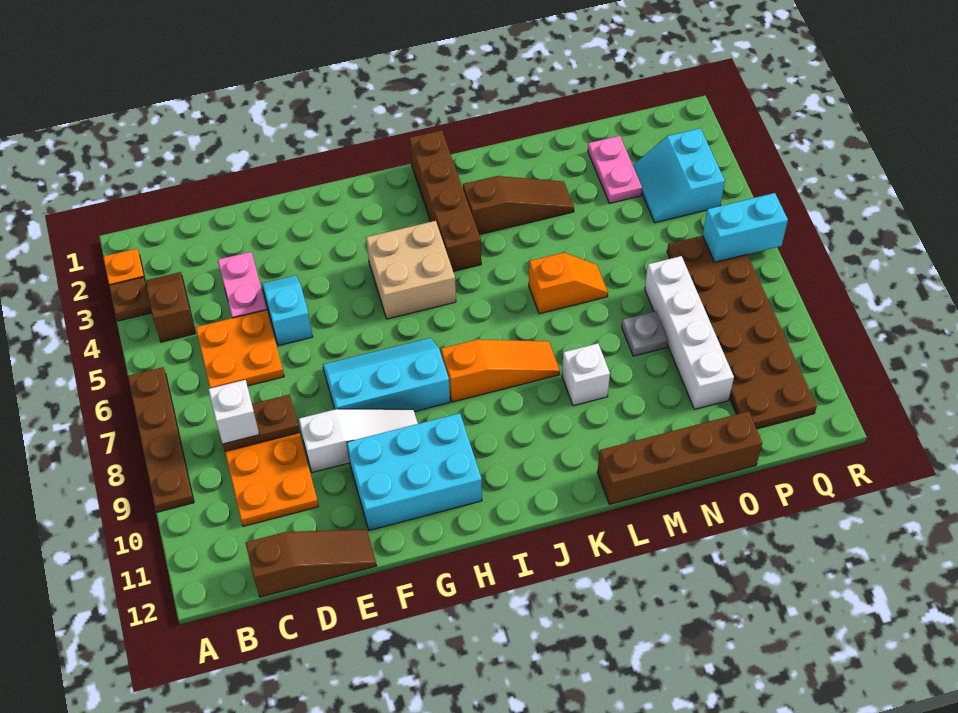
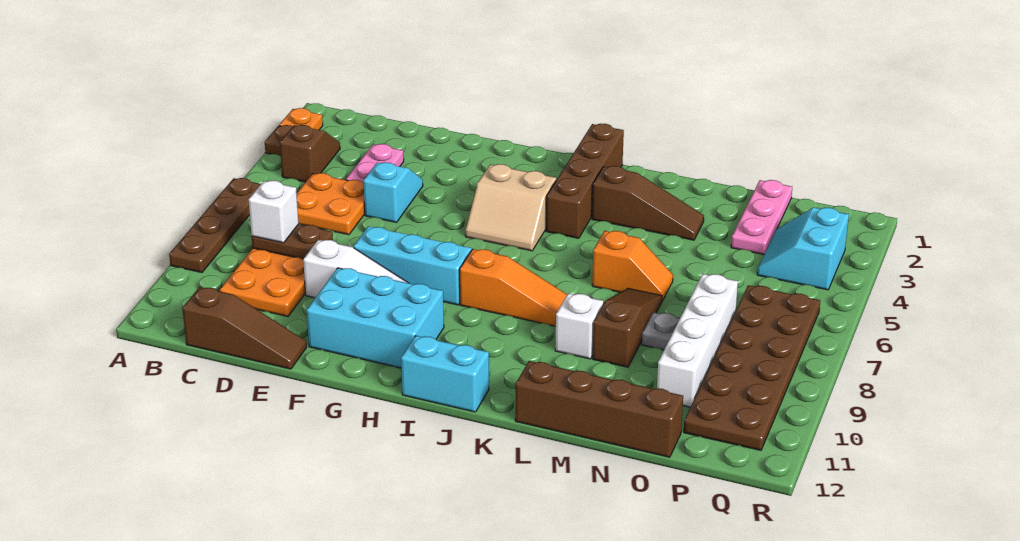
tan brick H4:I5 level 1 -> tan slope H4:I5 level 1 top 4
none -> brown slope M7:M9 level 1 top 9
pink plate O2:O3 level 1 -> pink plate O1:O3 level 1
cyan brick Q6:R6 level 2 -> cyan brick I12:J12 level 1

